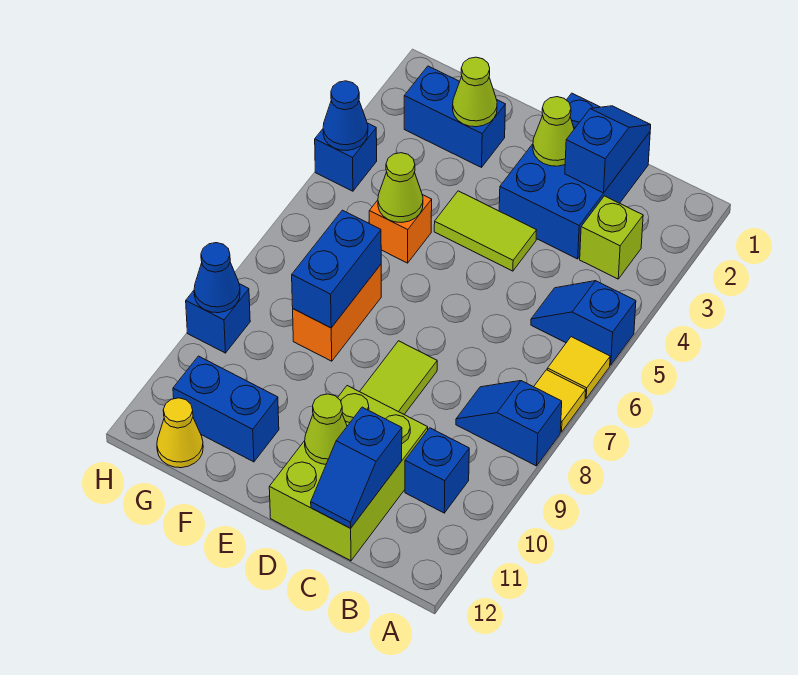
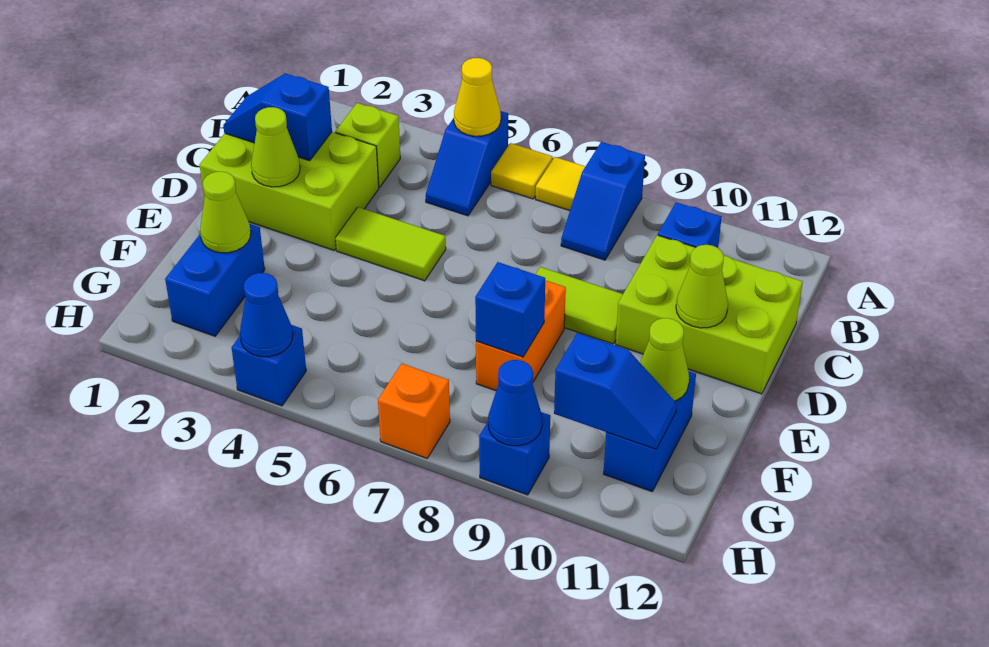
blue brick C1:D3 level 1 -> lime brick C1:D3 level 1
blue slope C11:C12 level 2 top 11 -> blue slope G10:G11 level 2 top 10
lime tile D4:E4 level 1 -> lime tile D4:D5 level 1
orange brick F5 level 1 -> orange brick H7 level 1
lime cone F5 level 2 -> lime cone F11 level 2
orange brick F7:F8 level 1 -> orange brick E8:F8 level 1
blue brick F7:F8 level 2 -> blue brick F8 level 2
yellow cone G12 level 1 -> yellow cone A5 level 2

